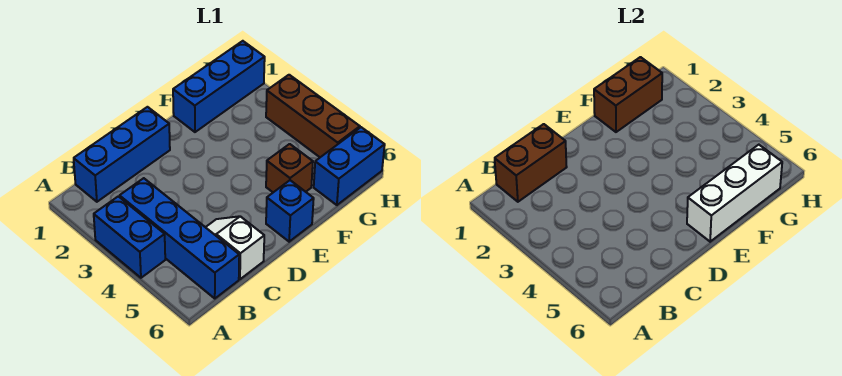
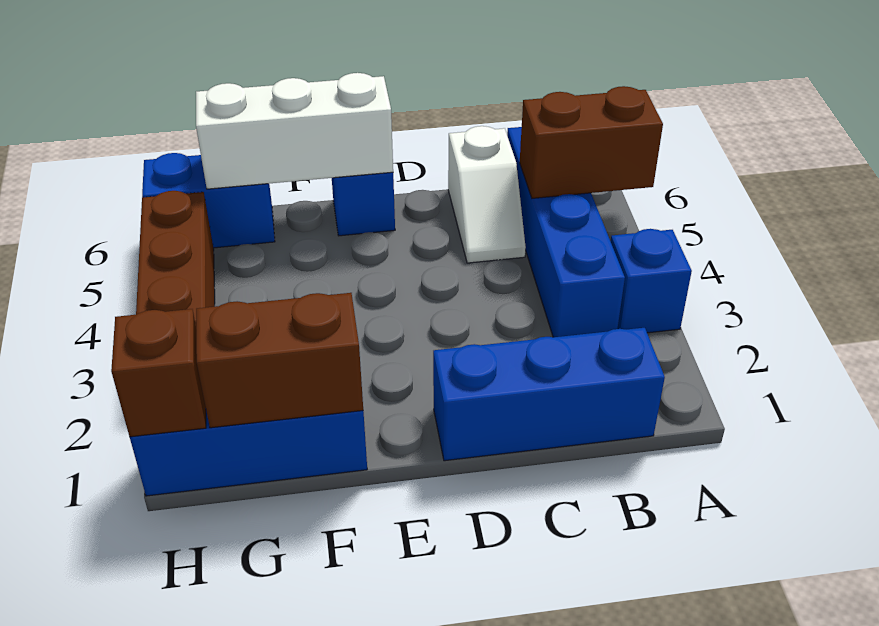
blue brick A3:A4 level 1 -> blue brick A3 level 1
brown brick B1:C1 level 2 -> brown brick A5:B5 level 2
brown brick F5 level 1 -> brown brick H1 level 2

